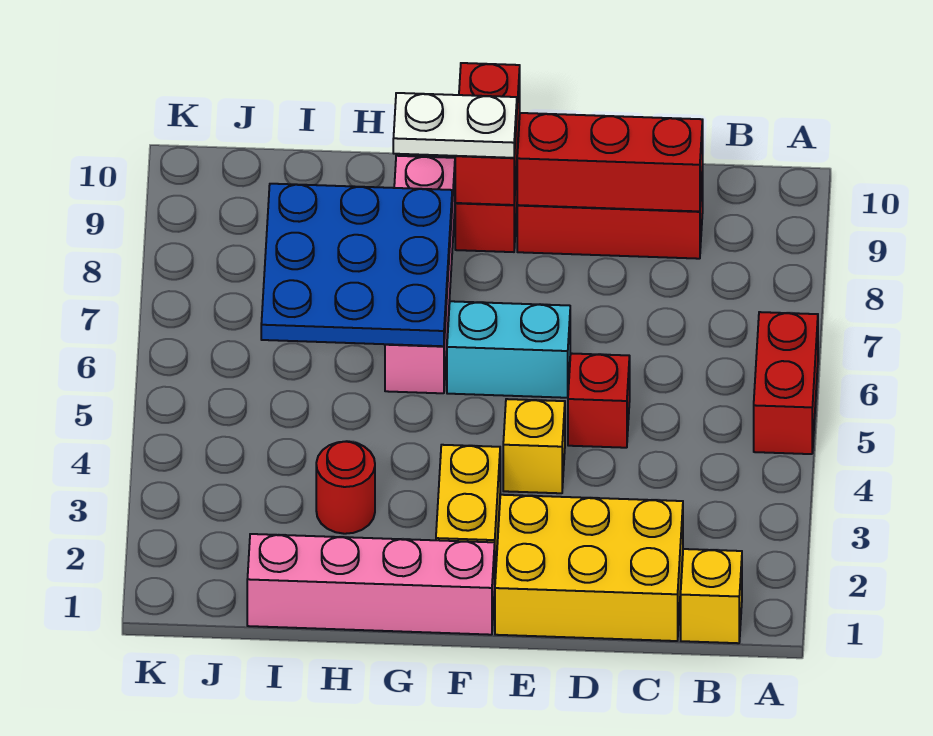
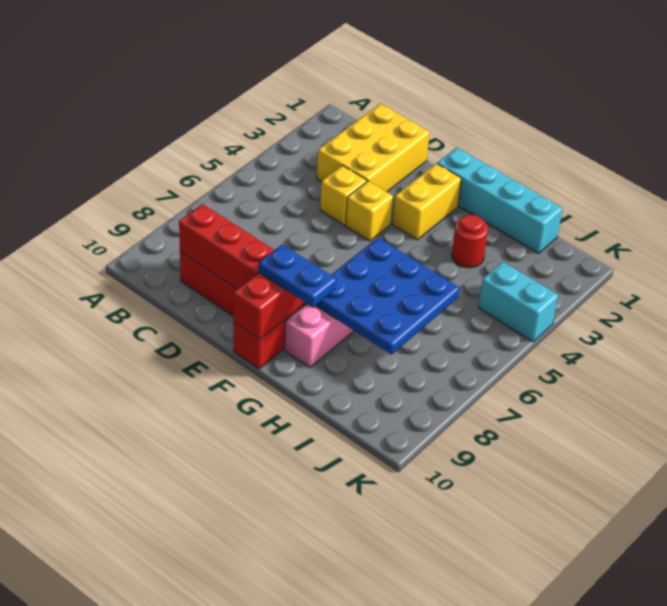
red brick A5:A6 level 1 -> none
yellow brick B1 level 1 -> yellow brick D4 level 1
yellow brick C1:E2 level 1 -> yellow brick C1:D3 level 1
red brick D5 level 1 -> none
cyan brick E6:F6 level 1 -> cyan brick J4:K4 level 1
pink brick F1:I1 level 1 -> cyan brick F1:I1 level 1
white plate F9:G9 level 3 -> blue plate F9:G9 level 3

